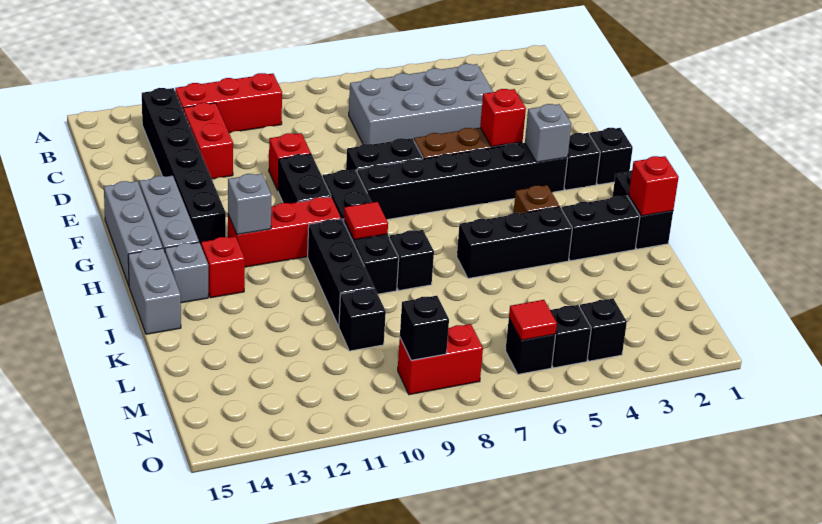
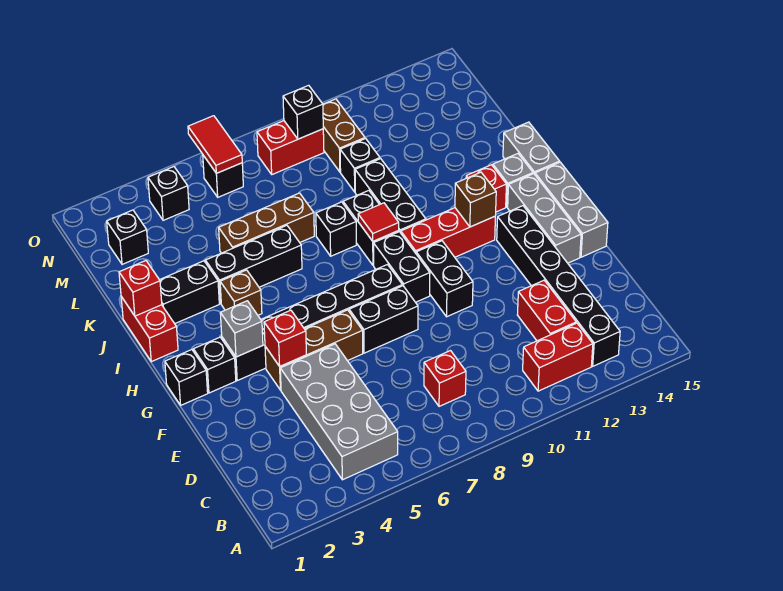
red brick B10:B12 level 1 -> red brick B11:B12 level 1
grey brick C4:D7 level 1 -> grey brick B4:E5 level 1
red brick E10 level 1 -> red brick C8 level 1
grey brick H12 level 2 -> brown brick H12 level 2
black brick I1:J1 level 1 -> red brick I1:J1 level 1
none -> brown brick K5:K7 level 1
none -> brown brick M10:N10 level 1
black brick N5 level 1 -> black brick M2 level 1
red tile N6 level 2 -> red tile N6:O6 level 2

